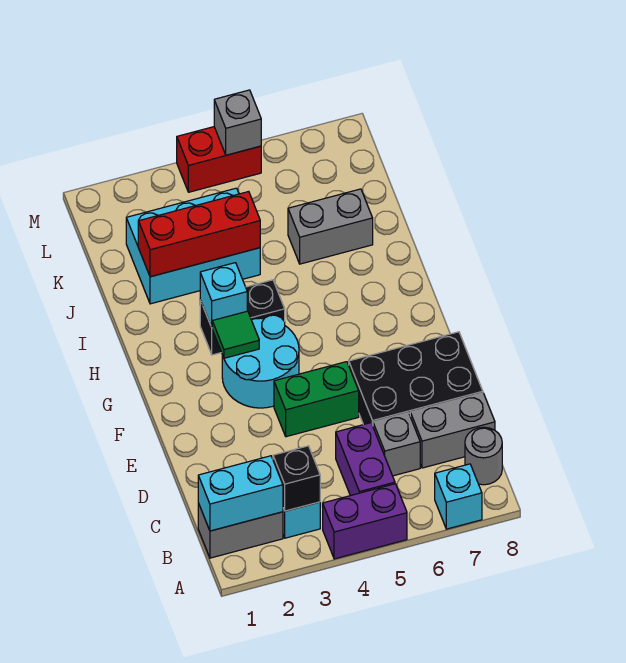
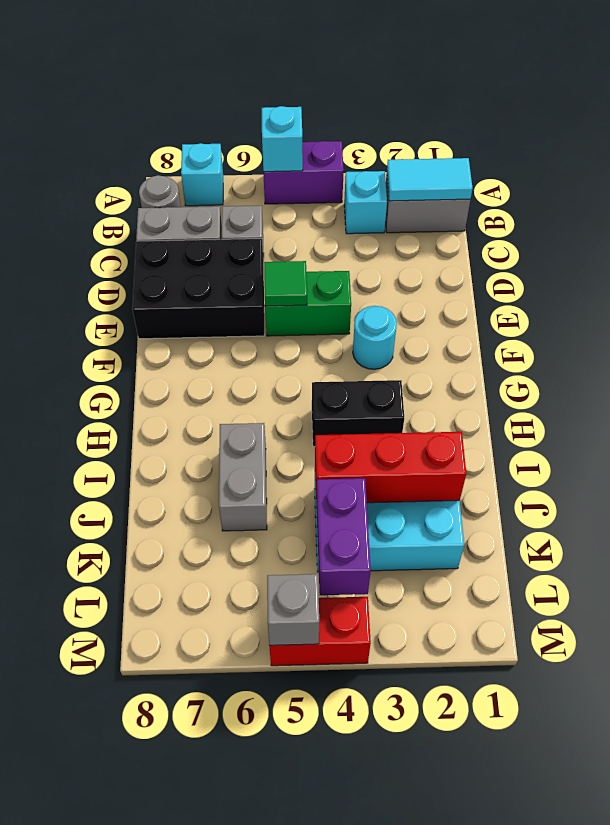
cyan brick B1:B2 level 2 -> cyan tile B1:B2 level 2
black brick B3 level 2 -> none
purple brick B5:C5 level 1 -> purple brick K4:L4 level 2
cyan round brick F3:G4 level 1 -> cyan round brick F3 level 1
green tile G3 level 2 -> green tile E5 level 2
cyan brick H3 level 2 -> cyan brick A5 level 2
grey brick J6:J7 level 1 -> grey brick I6:J6 level 1

